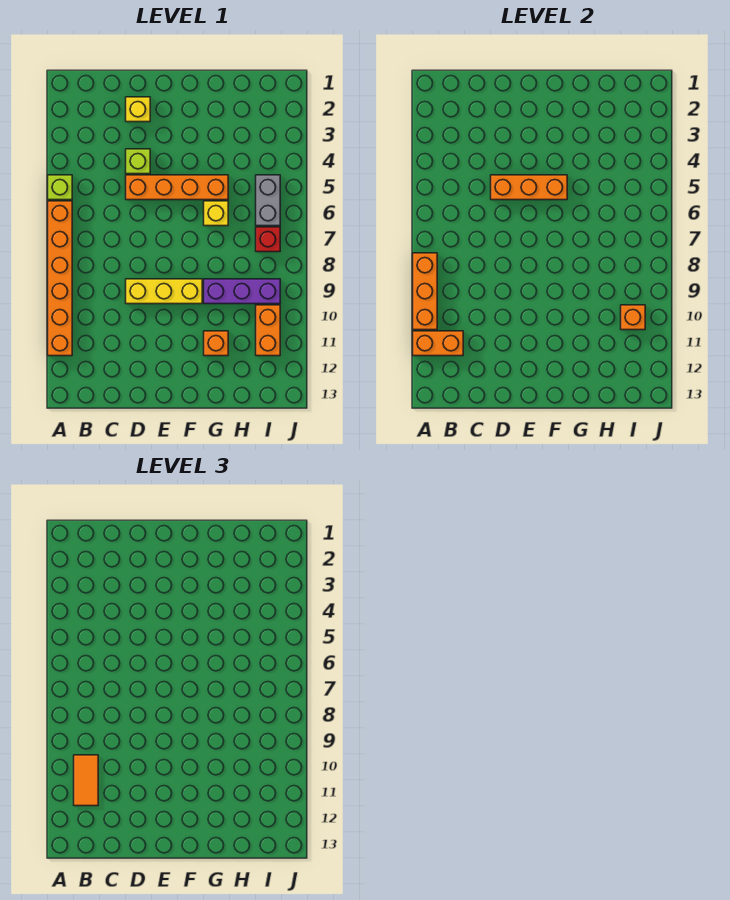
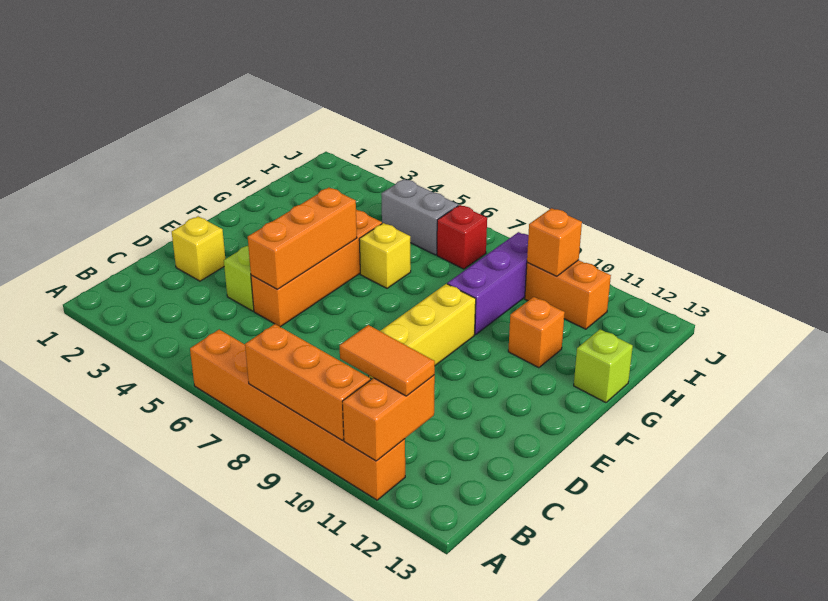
lime brick A5 level 1 -> lime brick G13 level 1

